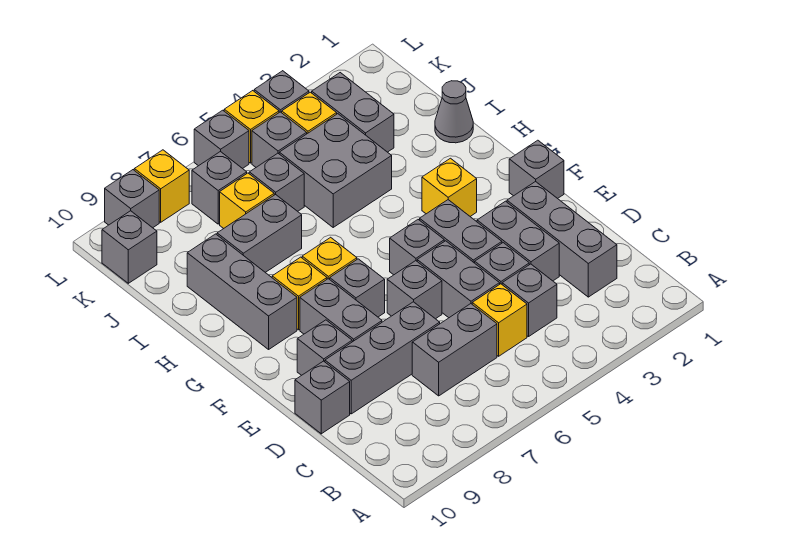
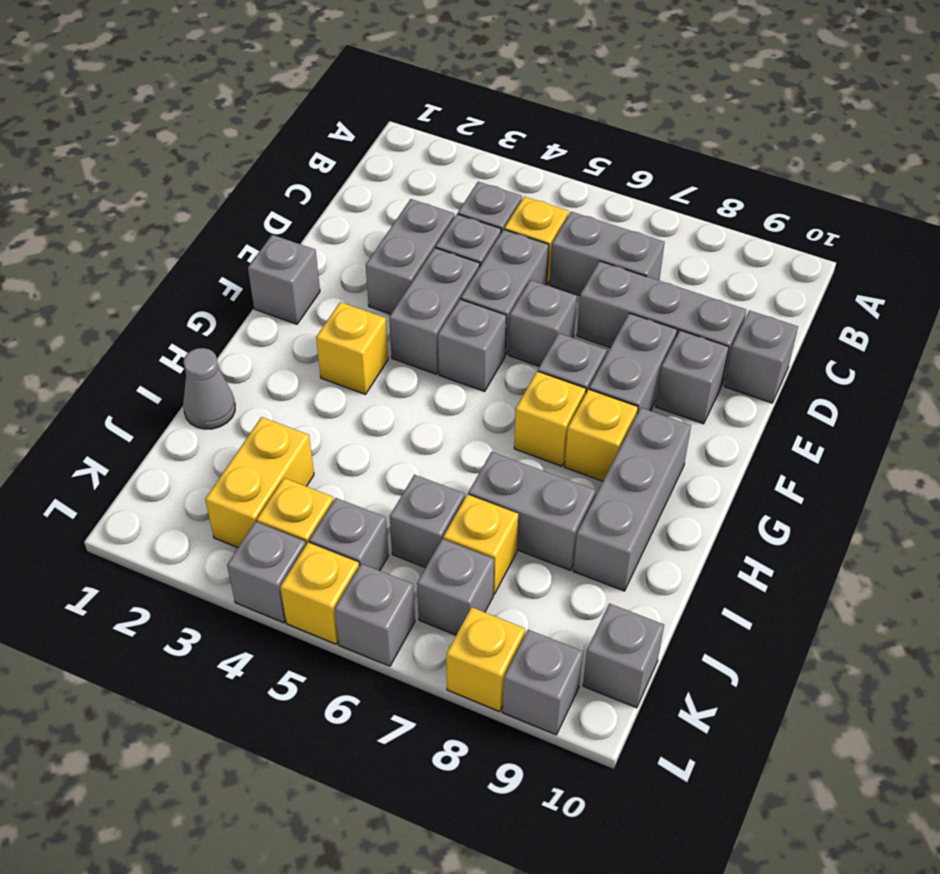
grey brick C2:E2 level 1 -> none
grey brick I4:J5 level 1 -> none
grey brick J3:K3 level 1 -> yellow brick J3:K3 level 1

